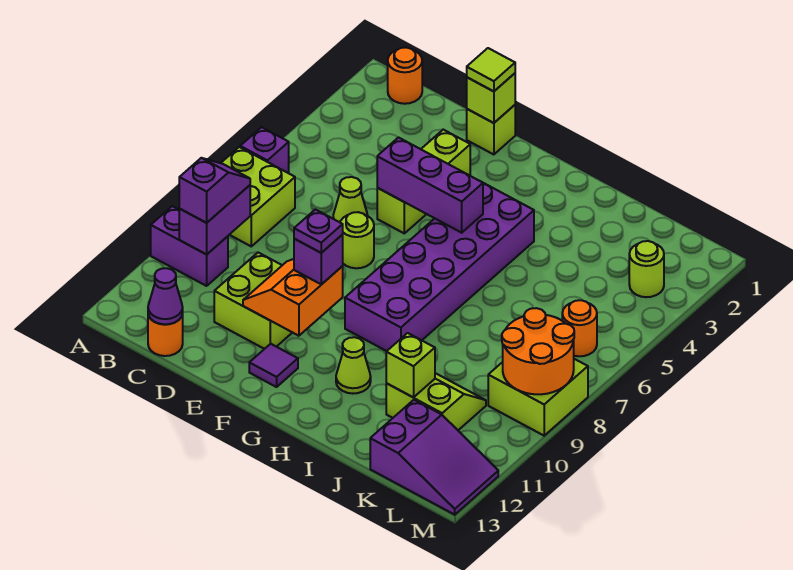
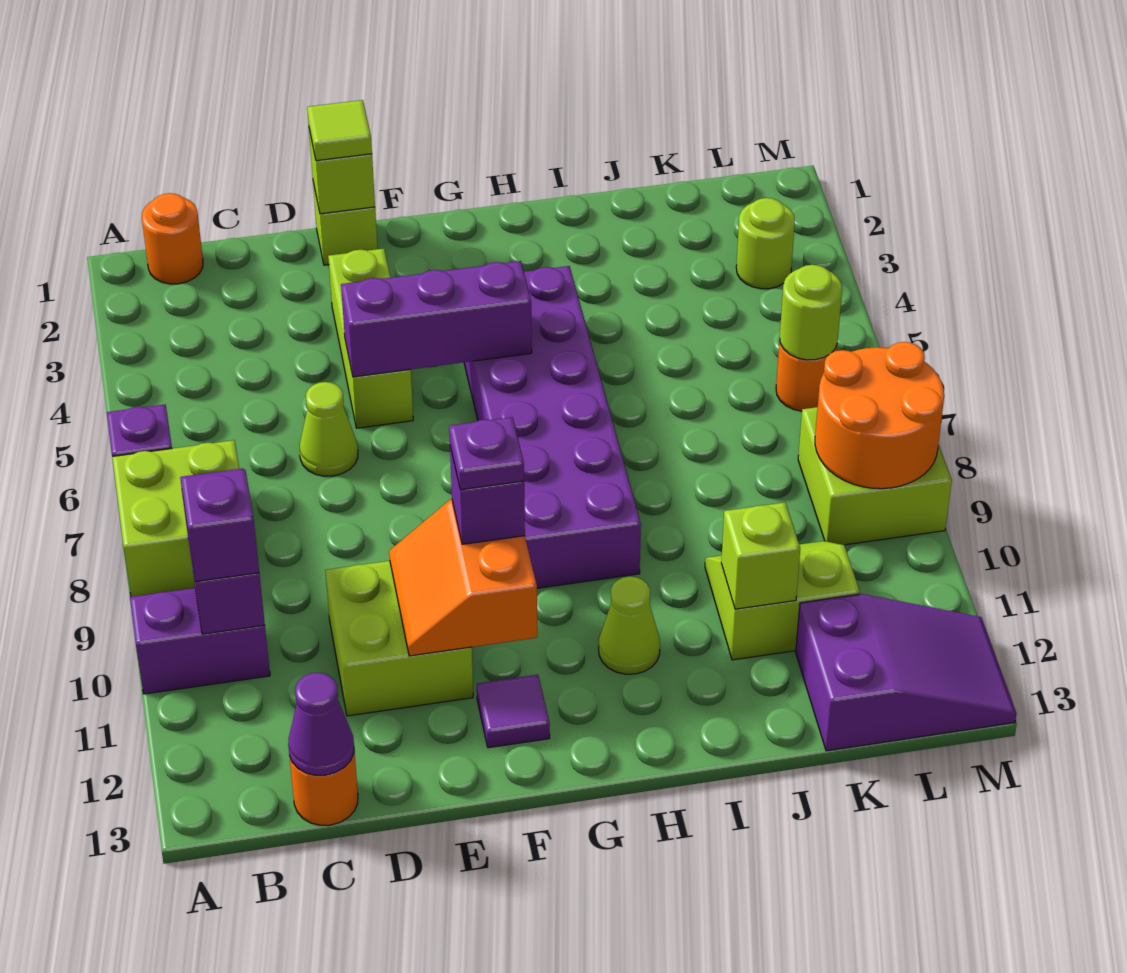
lime round brick E7 level 1 -> lime round brick L6 level 2

